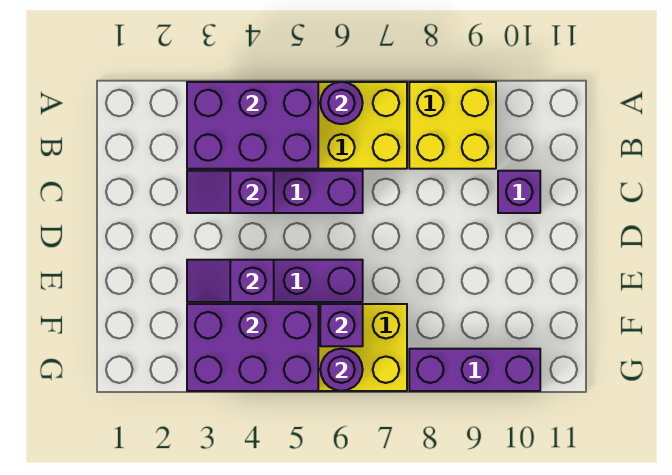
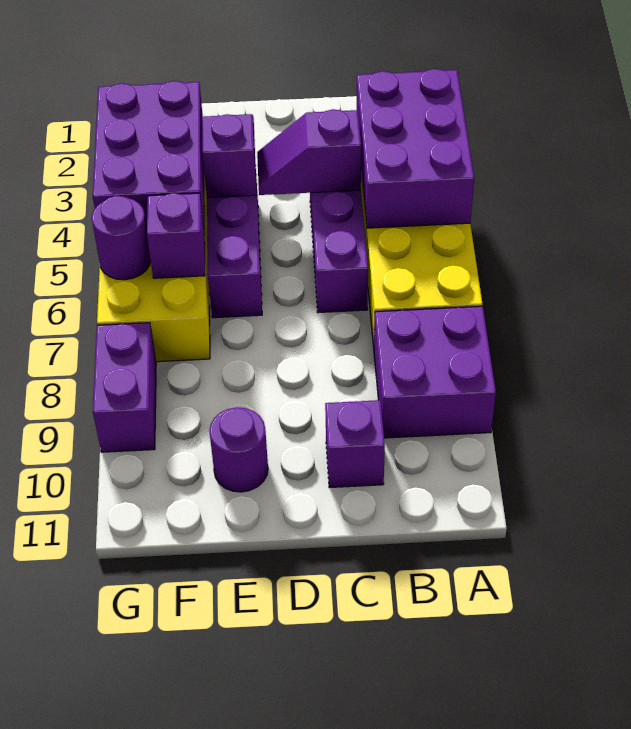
purple round brick A6 level 2 -> purple round brick E10 level 1
yellow brick A8:B9 level 1 -> purple brick A8:B9 level 1
purple slope C3:C4 level 2 top 4 -> purple slope C4:D4 level 2 top C
purple brick G8:G10 level 1 -> purple brick G8:G9 level 1

